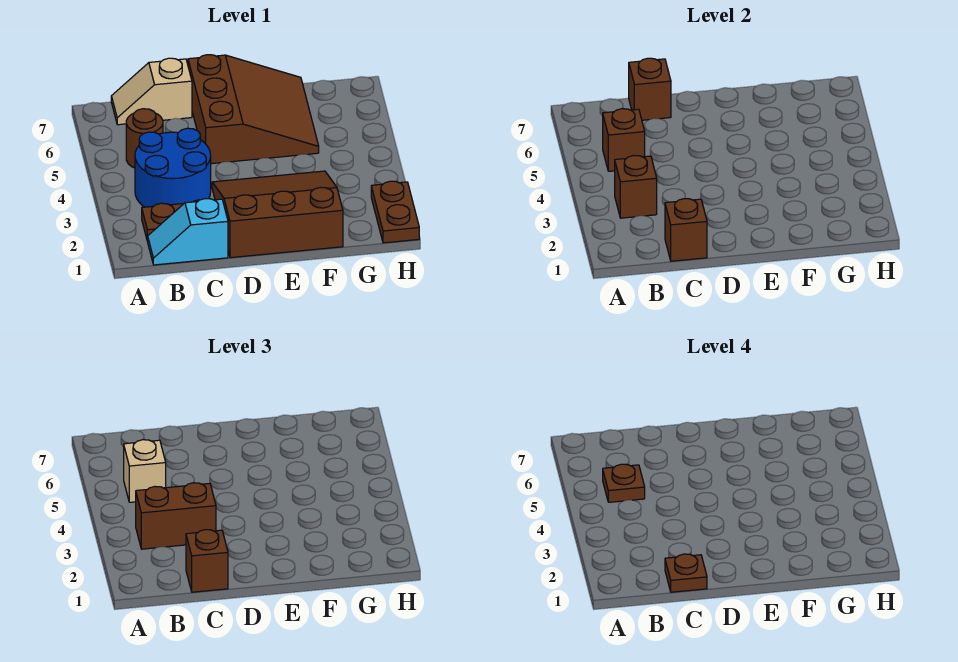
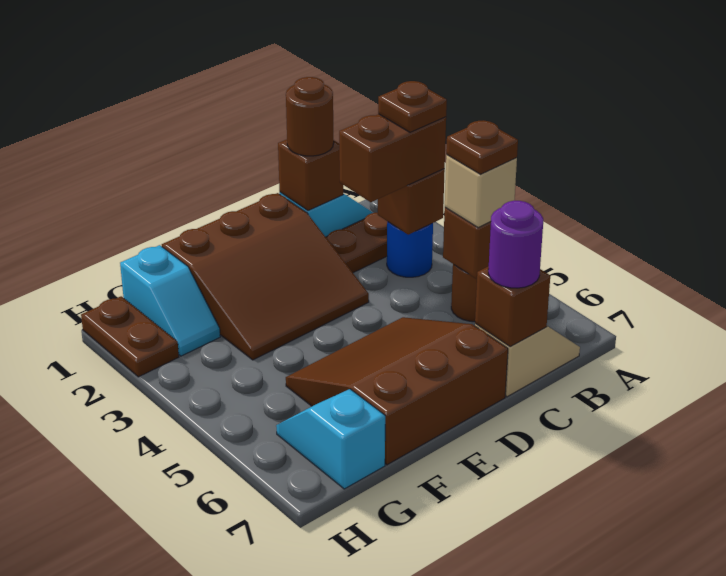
blue round brick B3:C4 level 1 -> blue round brick B3 level 1
brown brick C1 level 3 -> brown round brick C1 level 3
brown plate C1 level 4 -> brown plate B3 level 4
none -> purple round brick C7 level 3
brown slope D5:F7 level 1 top D -> brown slope D5:F7 level 1 top 7
none -> cyan slope G1:G2 level 1 top 1
none -> cyan slope G6:G7 level 1 top 7

